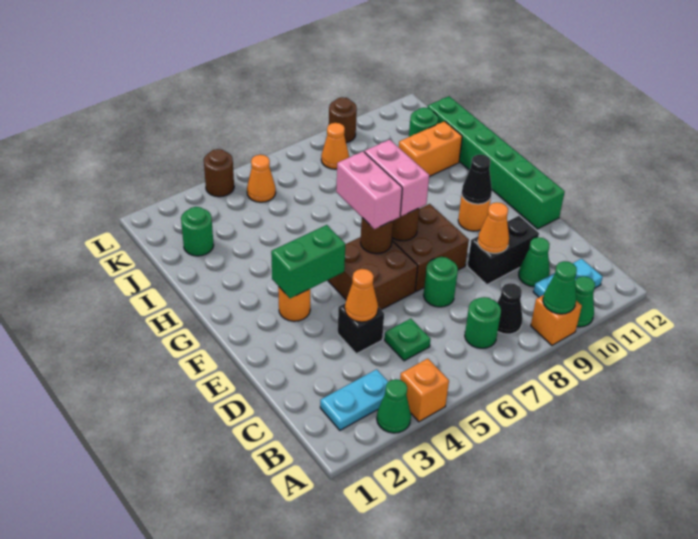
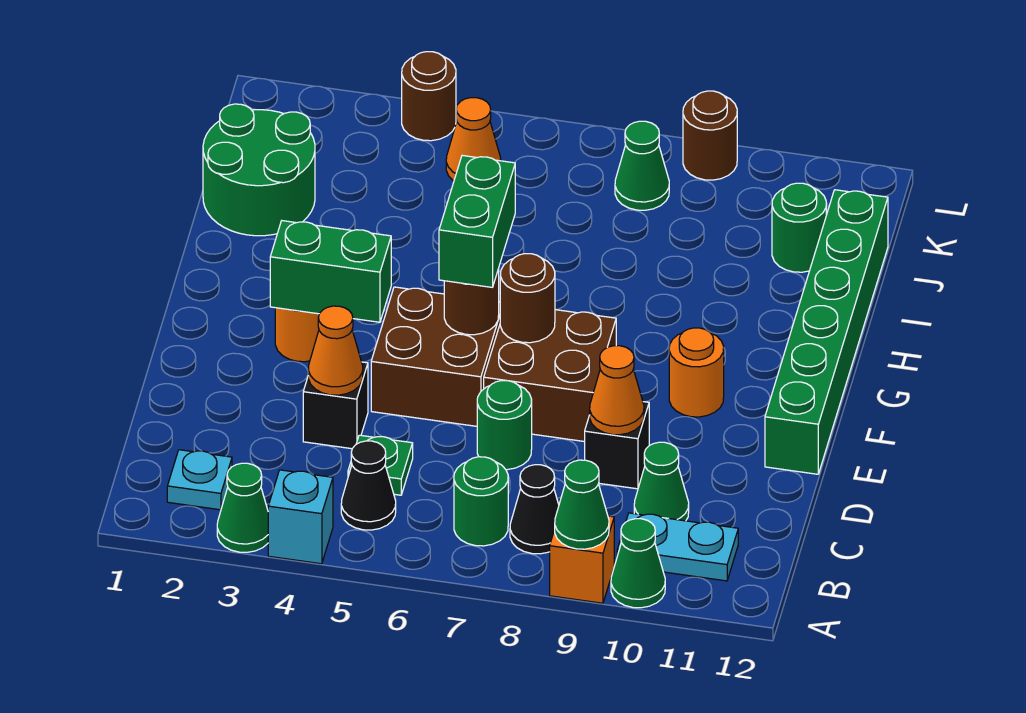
orange brick A4 level 1 -> cyan brick A4 level 1
cyan plate B2:B3 level 1 -> cyan plate B2 level 1
black brick D9:D10 level 1 -> black brick D9 level 1
pink brick F6:G6 level 3 -> green brick F6:G6 level 3
pink brick F7:G7 level 3 -> none
black cone F10 level 2 -> black cone B5 level 1
orange brick I10:I11 level 1 -> none
green round brick J2 level 1 -> green round brick I1:J2 level 1
orange cone K8 level 1 -> green cone K8 level 1

